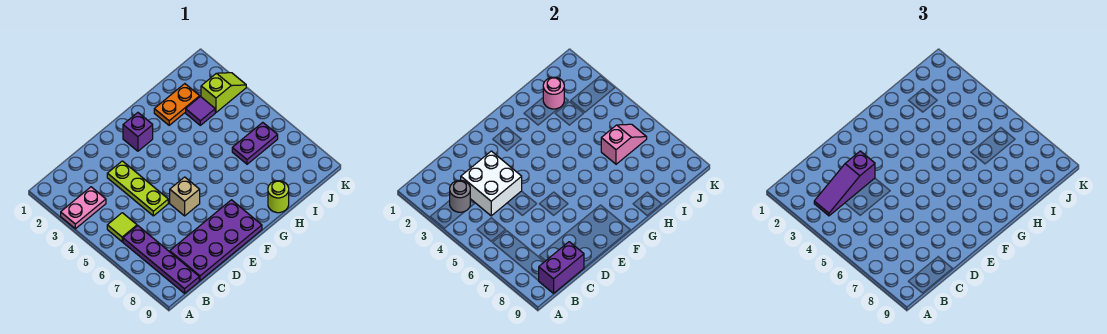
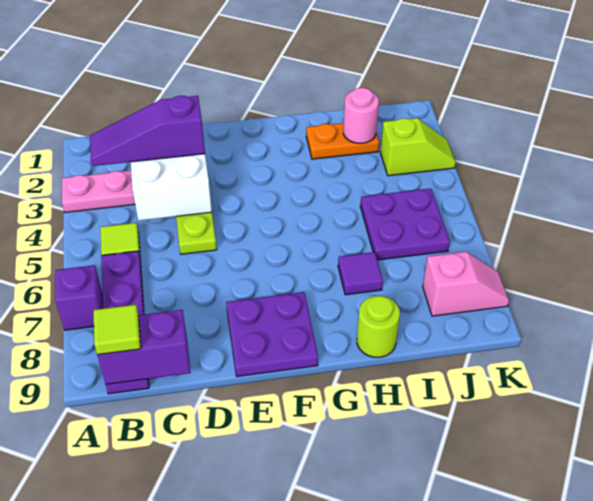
grey round brick B3 level 2 -> none
none -> lime tile B9 level 3
purple plate C8:F9 level 1 -> purple plate E8:F9 level 1
tan brick E6 level 1 -> none
purple brick F2 level 1 -> purple brick A7 level 1
purple tile I3 level 1 -> purple tile H7 level 1
purple plate I6:J6 level 1 -> purple plate I5:J6 level 1
pink slope I6:J6 level 2 top I -> pink slope J8:K8 level 1 top J

